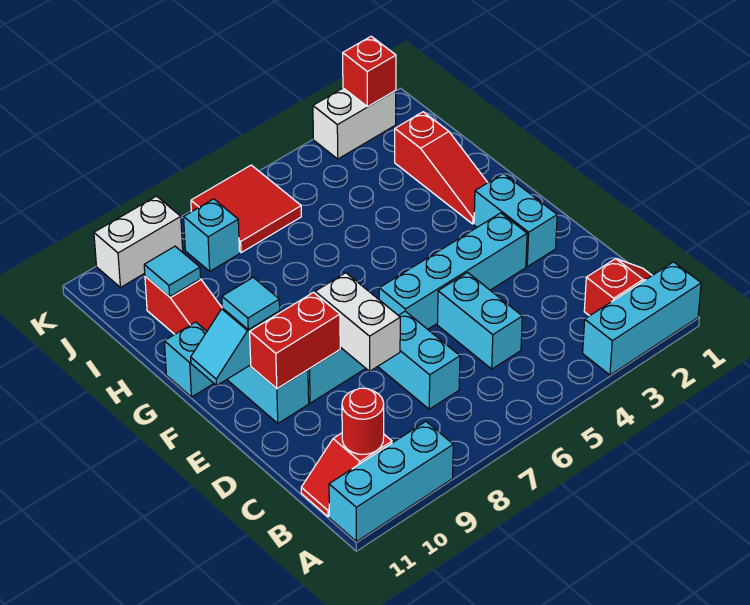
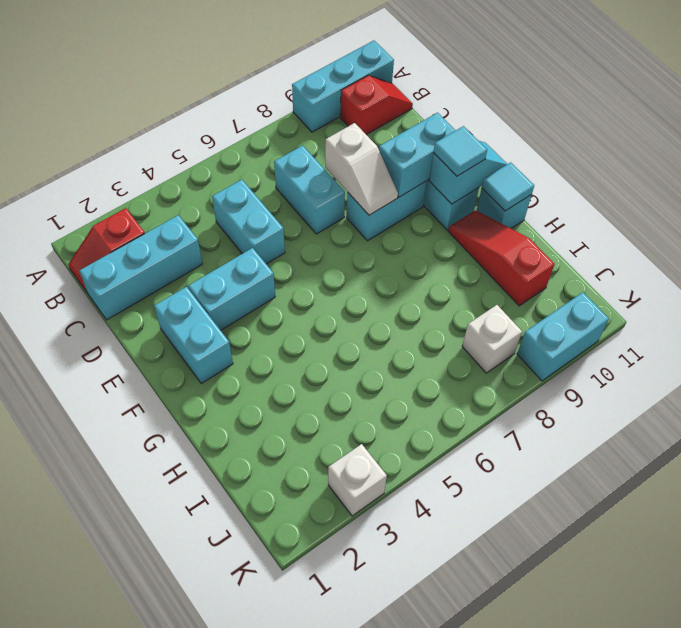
cyan brick A1:A3 level 1 -> cyan brick C1:C3 level 1
red round brick B10 level 2 -> none
white brick D8:E8 level 2 -> white slope D8:E8 level 2 top D
cyan brick E3:E6 level 1 -> cyan brick E3:E4 level 1
red brick E9:E10 level 2 -> cyan brick E9:E10 level 2
red slope G2:I2 level 1 top I -> none
cyan tile I10 level 2 -> cyan tile G11 level 2
red tile J6:K7 level 1 -> none
cyan brick J8 level 1 -> white brick J8 level 1
white brick K2:K3 level 1 -> white brick K3 level 1
red brick K2 level 2 -> none
white brick K9:K10 level 1 -> cyan brick K9:K10 level 1

